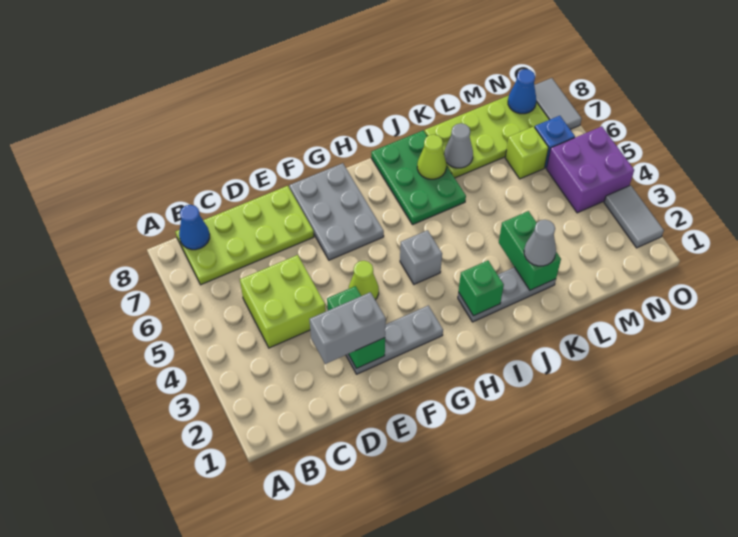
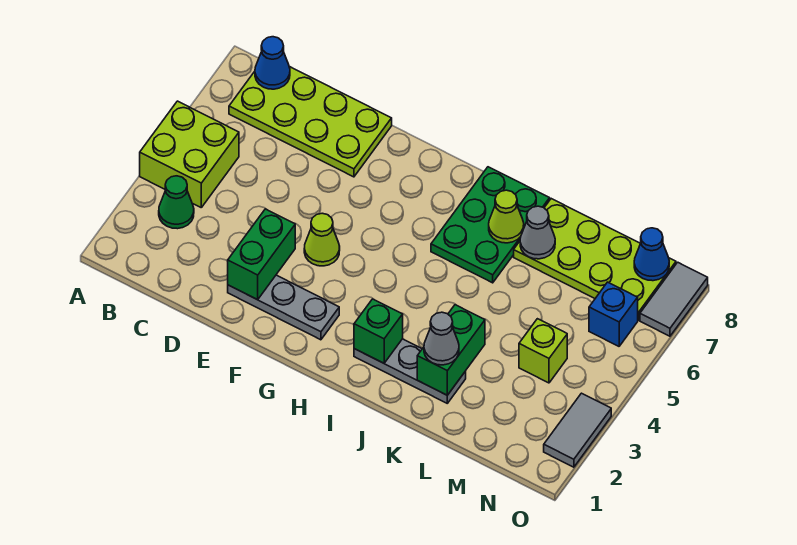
none -> green cone B3 level 1
lime brick C4:D5 level 1 -> lime brick A4:B5 level 1
grey brick D2:E2 level 3 -> none
grey plate F6:G8 level 1 -> none
grey brick H4 level 1 -> none
lime brick M6 level 1 -> lime brick M4 level 1
purple brick N4:O5 level 1 -> none

